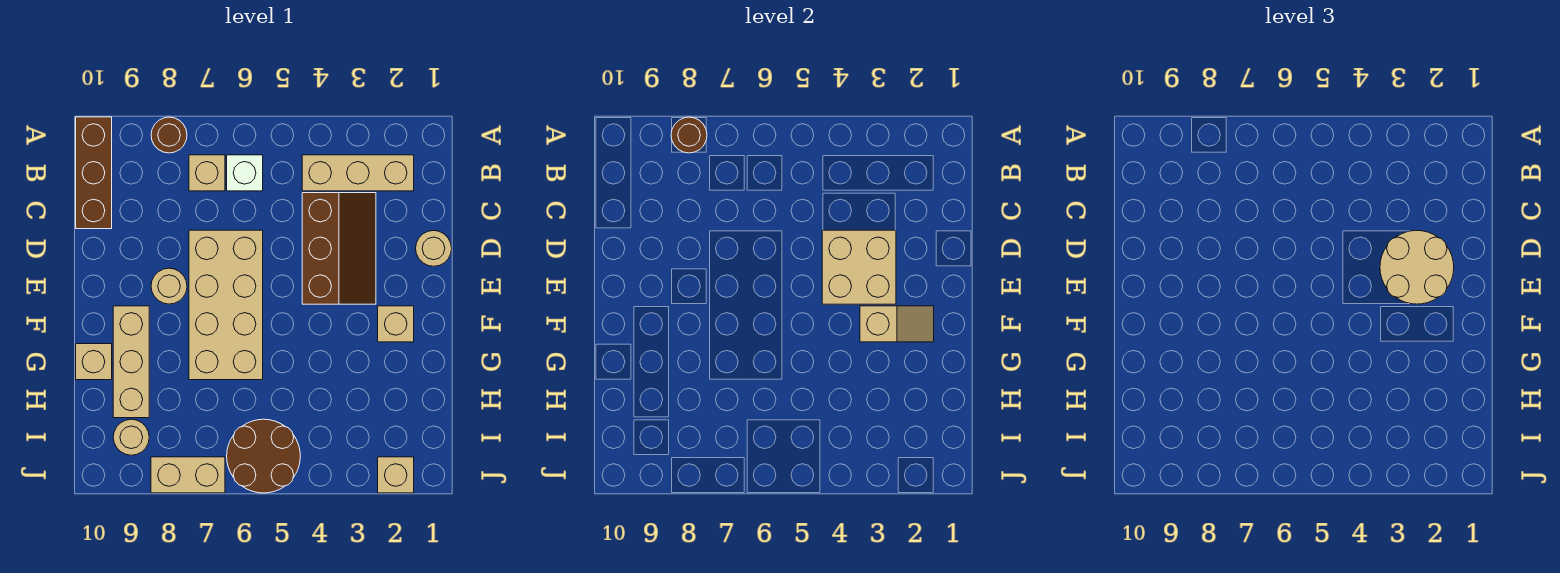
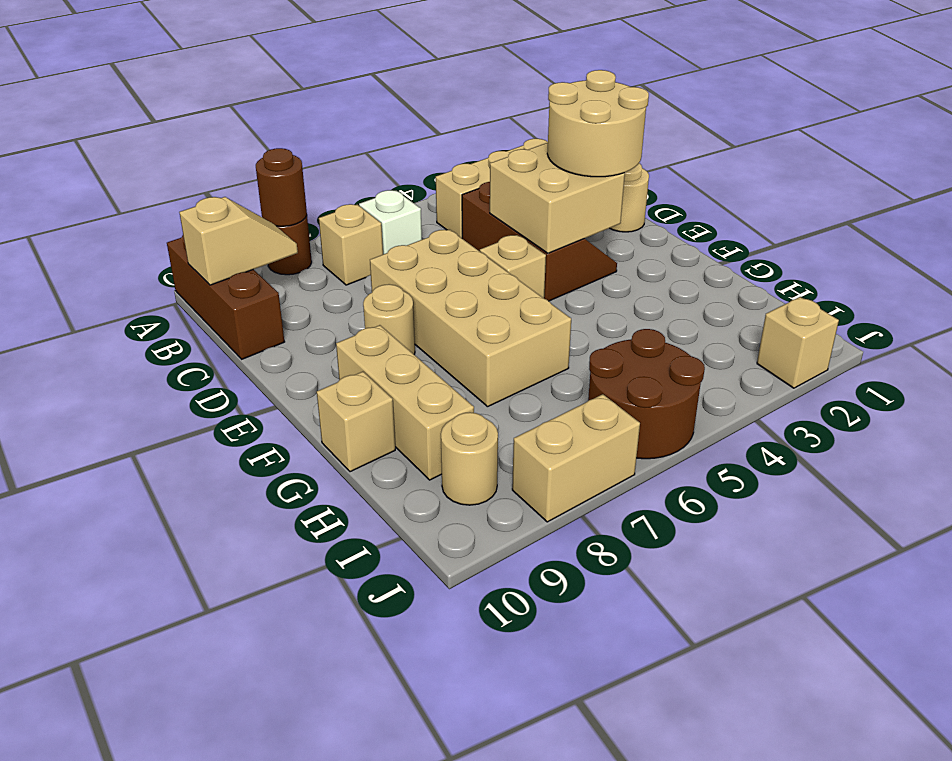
tan brick F2 level 1 -> tan brick E5 level 1
tan slope F2:F3 level 2 top 3 -> tan slope B9:B10 level 2 top 10

